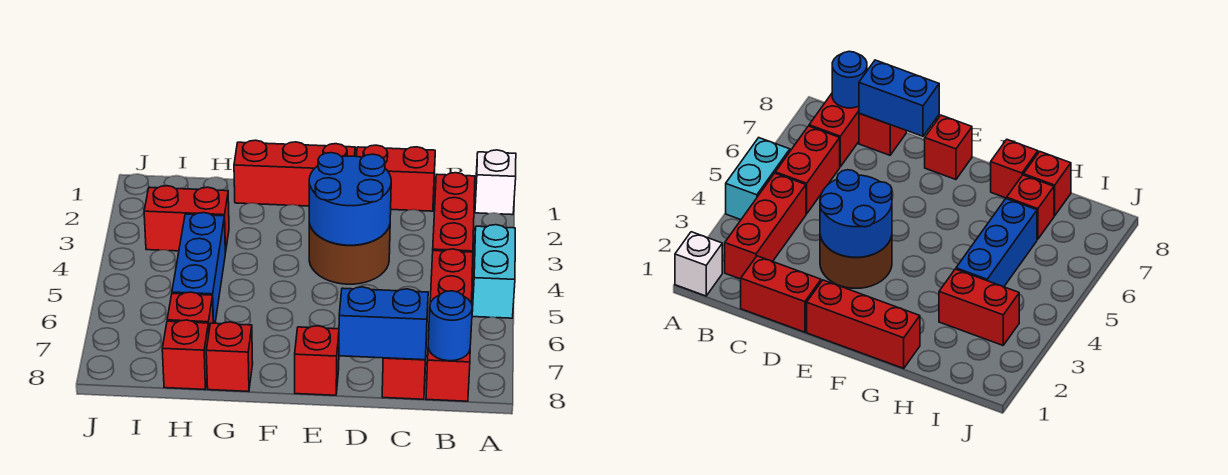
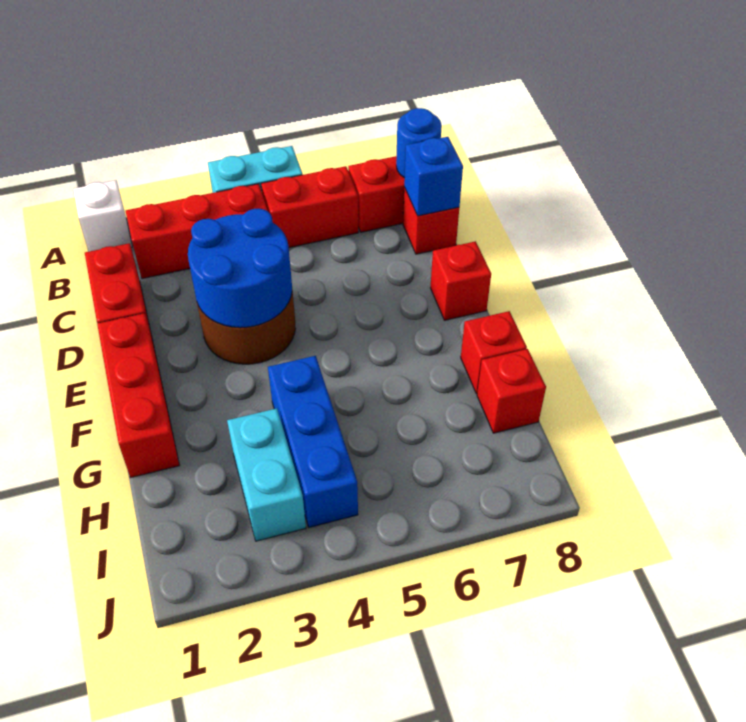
blue brick C8:D8 level 2 -> blue brick C8 level 2
red brick H3:I3 level 1 -> cyan brick H3:I3 level 1
blue brick H4:H6 level 1 -> blue brick G4:I4 level 1
red brick H7 level 1 -> none

